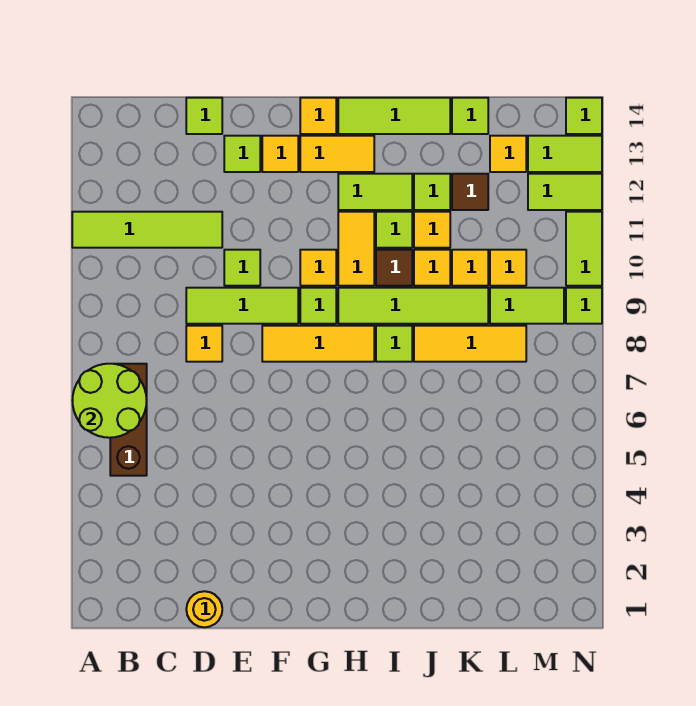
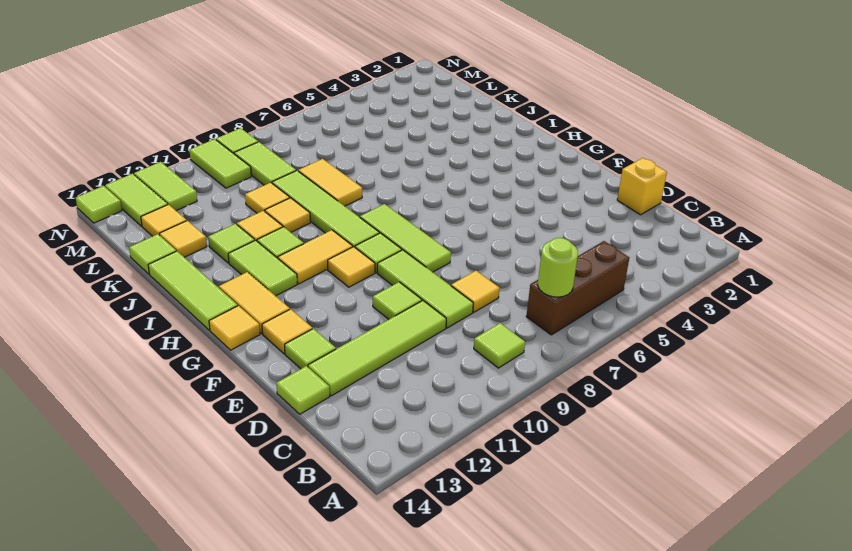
lime round brick A6:B7 level 2 -> lime round brick B7 level 2
lime tile A11:D11 level 1 -> lime tile D10:D13 level 1
yellow round brick D1 level 1 -> yellow brick D1 level 1
yellow tile F8:H8 level 1 -> lime tile F8:H8 level 1
lime tile I8 level 1 -> lime tile B9 level 1
brown tile I10 level 1 -> none
yellow tile J8:L8 level 1 -> yellow tile J8:K8 level 1
brown tile K12 level 1 -> none
yellow tile L10 level 1 -> yellow tile K13 level 1
lime tile N10:N11 level 1 -> lime tile M10:N10 level 1

